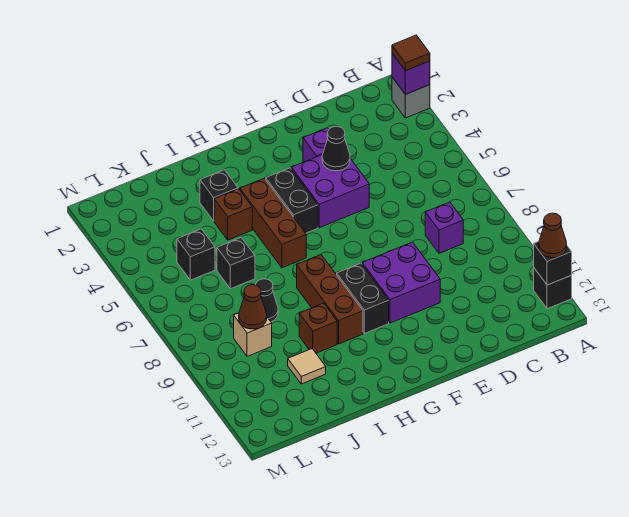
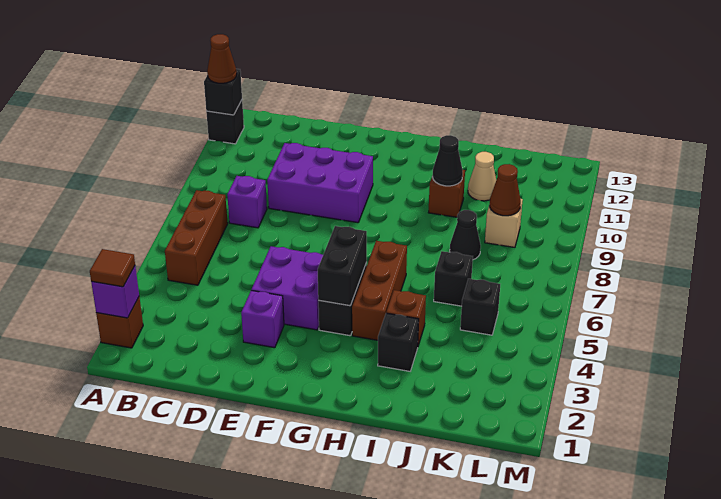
grey brick A2 level 1 -> brown brick A2 level 1
black cone E4 level 2 -> black cone I10 level 2
purple brick E9:F10 level 1 -> purple brick D9:F10 level 1
black brick G9:G10 level 1 -> black brick G4:G5 level 2
brown brick H8:H10 level 1 -> brown brick B5:B7 level 1
tan tile J11 level 1 -> tan cone J11 level 1

